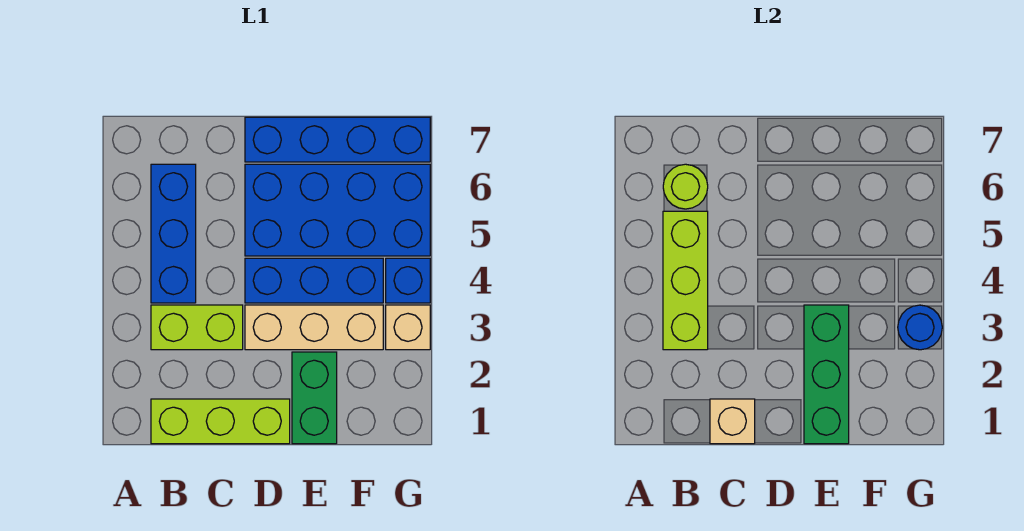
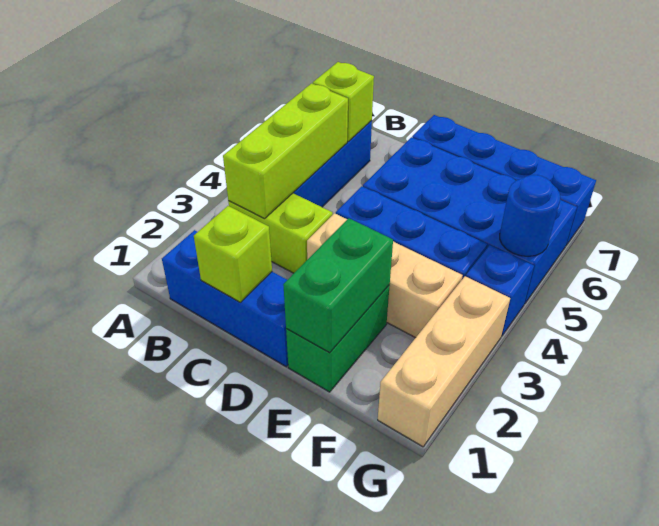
lime brick B1:D1 level 1 -> blue brick B1:D1 level 1
lime round brick B6 level 2 -> lime brick B6 level 2
tan brick C1 level 2 -> lime brick C1 level 2
green brick E1:E3 level 2 -> green brick E1:E2 level 2
tan brick G3 level 1 -> tan brick G1:G3 level 1
blue round brick G3 level 2 -> blue round brick G5 level 2

